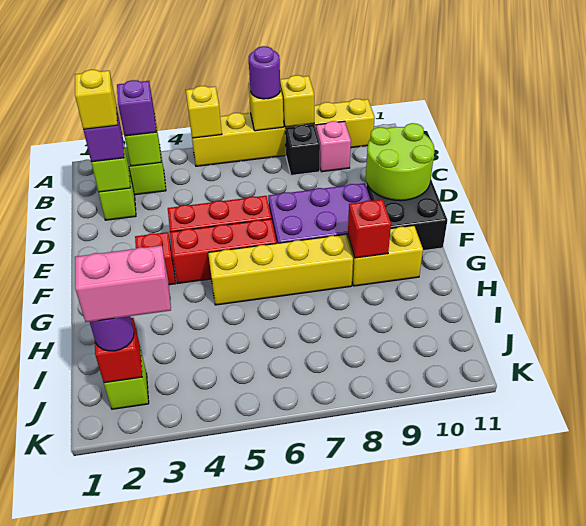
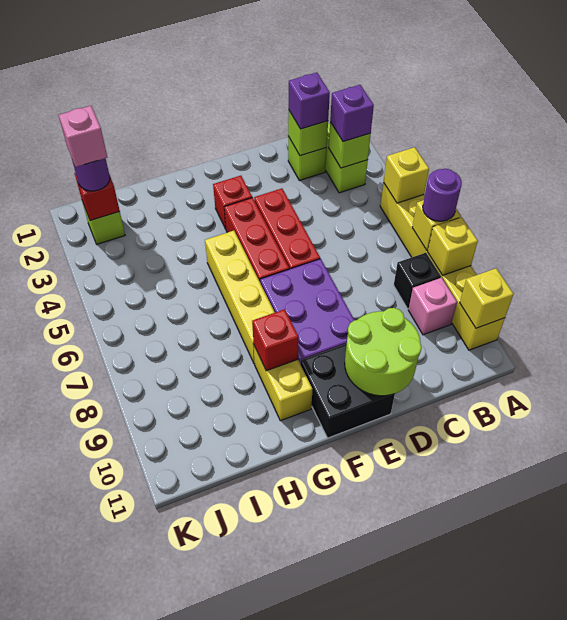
yellow brick C2 level 4 -> yellow brick A10 level 2
pink brick J2:J3 level 4 -> pink brick J2 level 4

